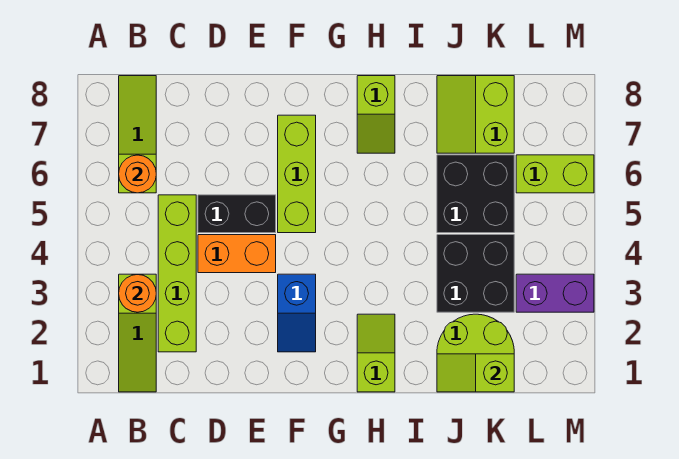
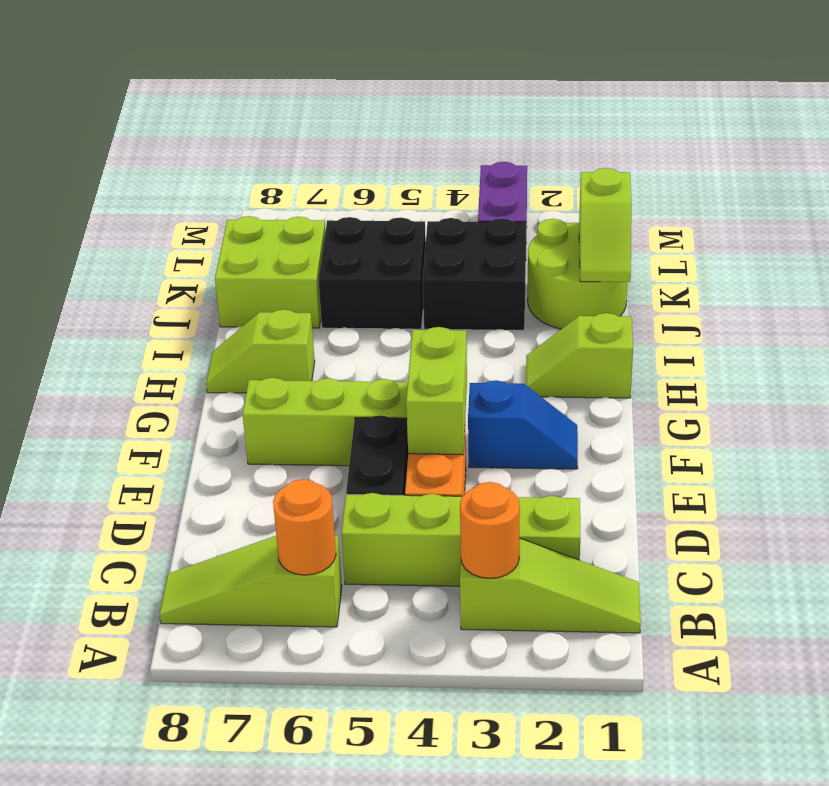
lime slope H7:H8 level 1 top 8 -> lime slope H7:H8 level 1 top 7
lime slope J7:K8 level 1 top K -> lime brick J7:K8 level 1
lime brick L6:M6 level 1 -> lime brick E4:F4 level 2

